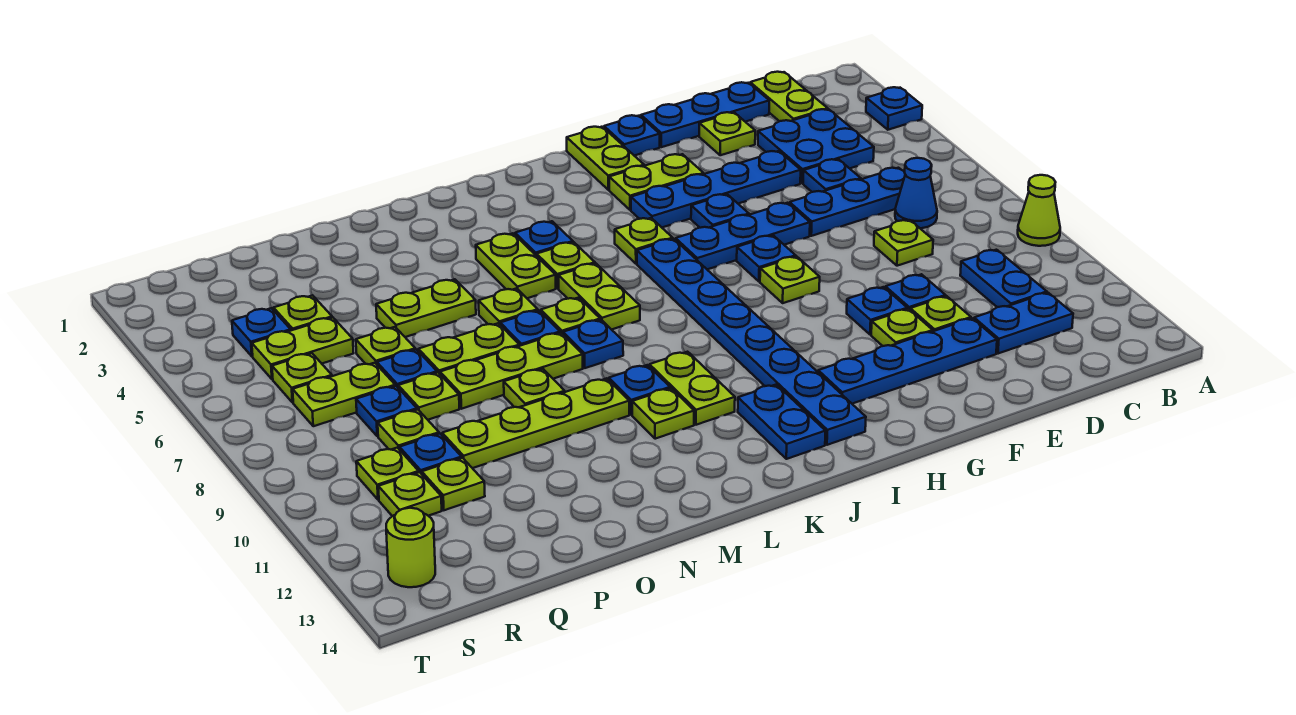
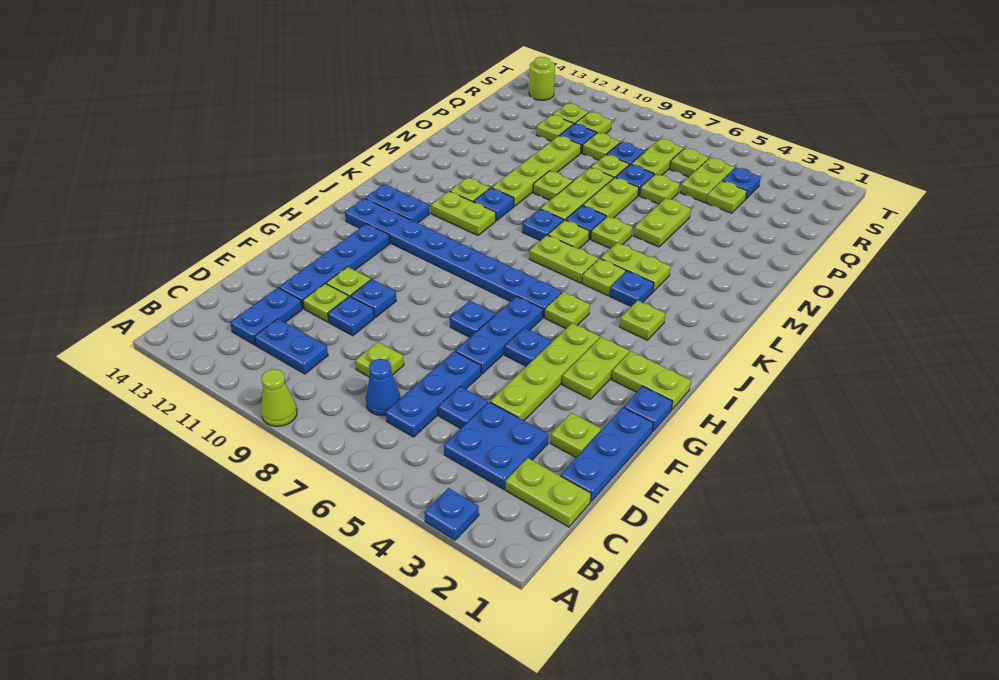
blue plate E4:H4 level 1 -> lime plate E4:H4 level 1
lime plate G8 level 1 -> lime plate J3 level 1

